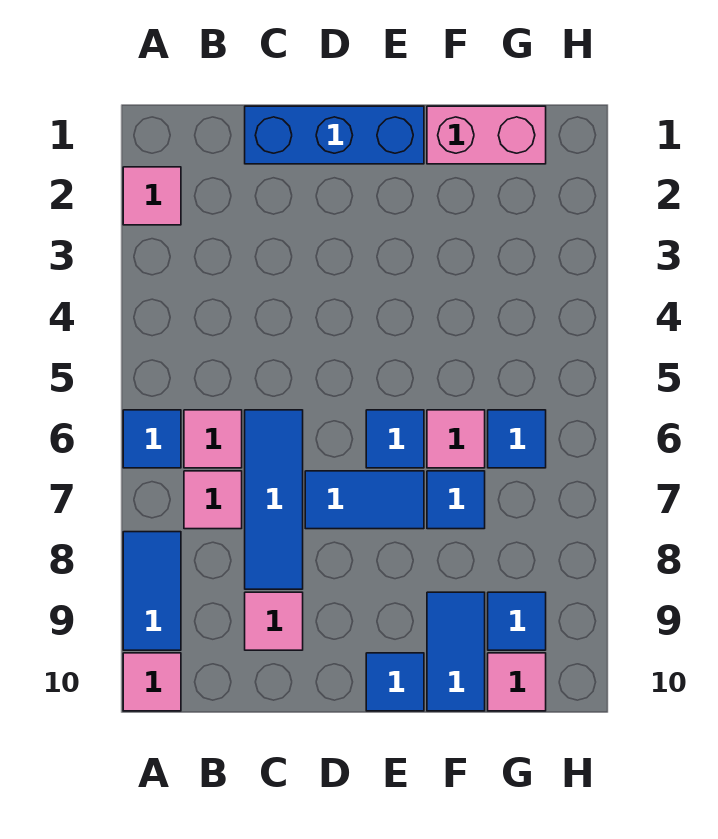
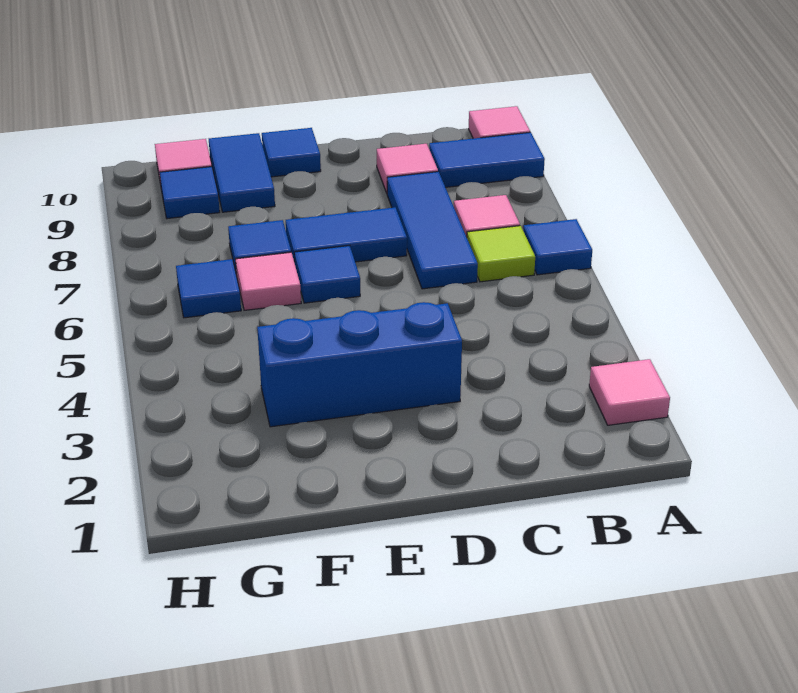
blue tile A8:A9 level 1 -> blue tile A9:B9 level 1
pink tile B6 level 1 -> lime tile B6 level 1
blue brick C1:E1 level 1 -> blue brick D3:F3 level 1
pink brick F1:G1 level 1 -> none

